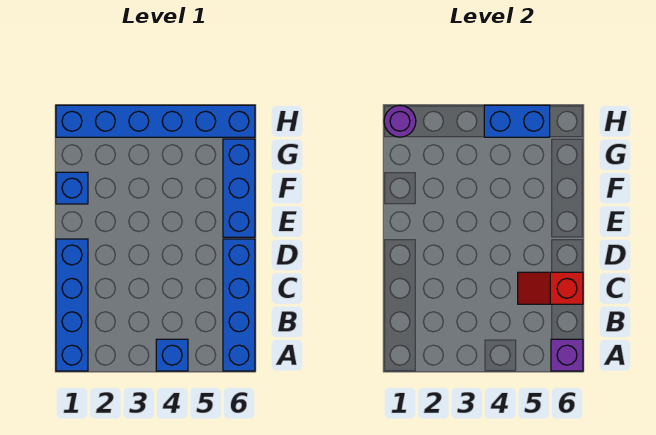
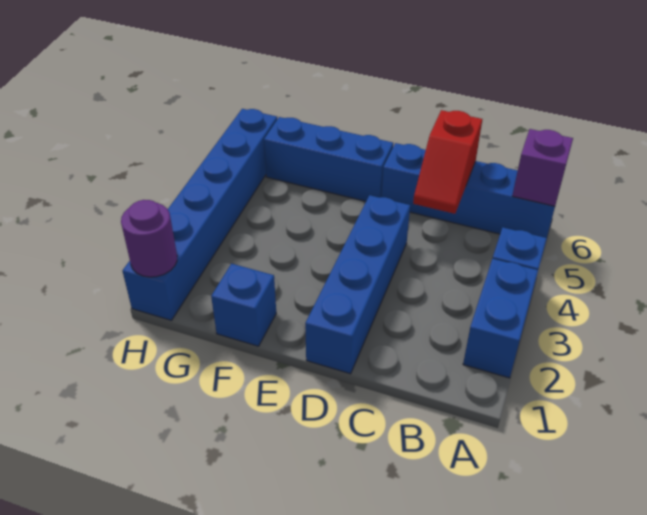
blue brick A1:D1 level 1 -> blue brick D1:D4 level 1
blue brick H4:H5 level 2 -> blue brick A2:A3 level 1

